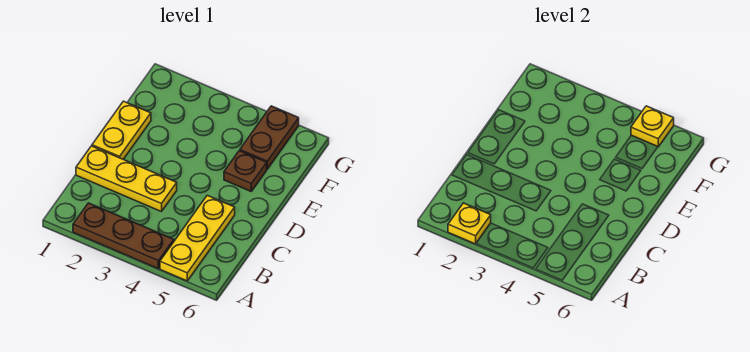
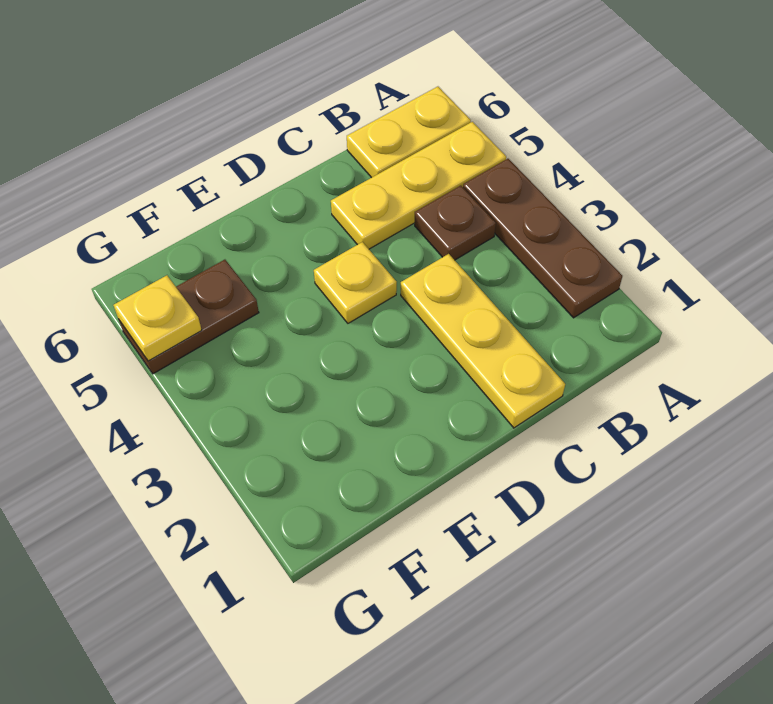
yellow plate A2 level 2 -> yellow plate D4 level 1
yellow plate D1:E1 level 1 -> yellow plate A6:B6 level 1
brown plate E5 level 1 -> brown plate B4 level 1

